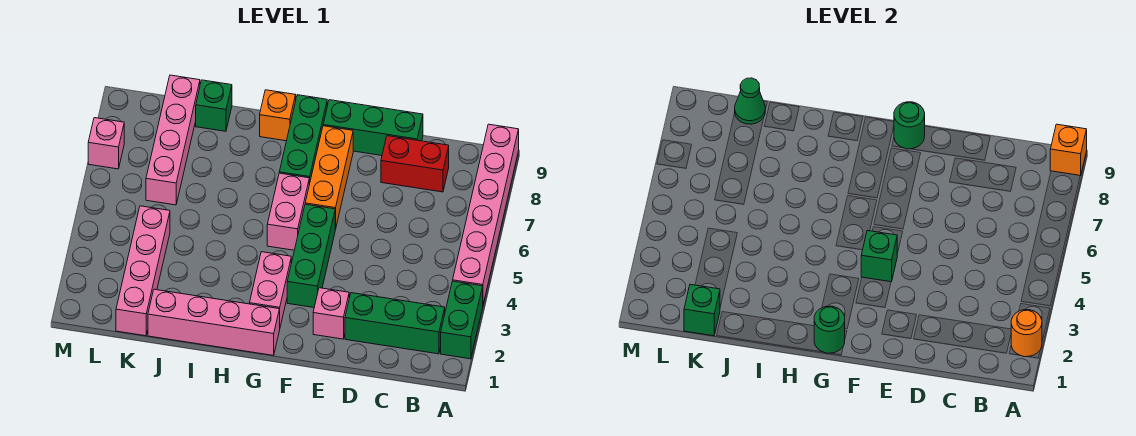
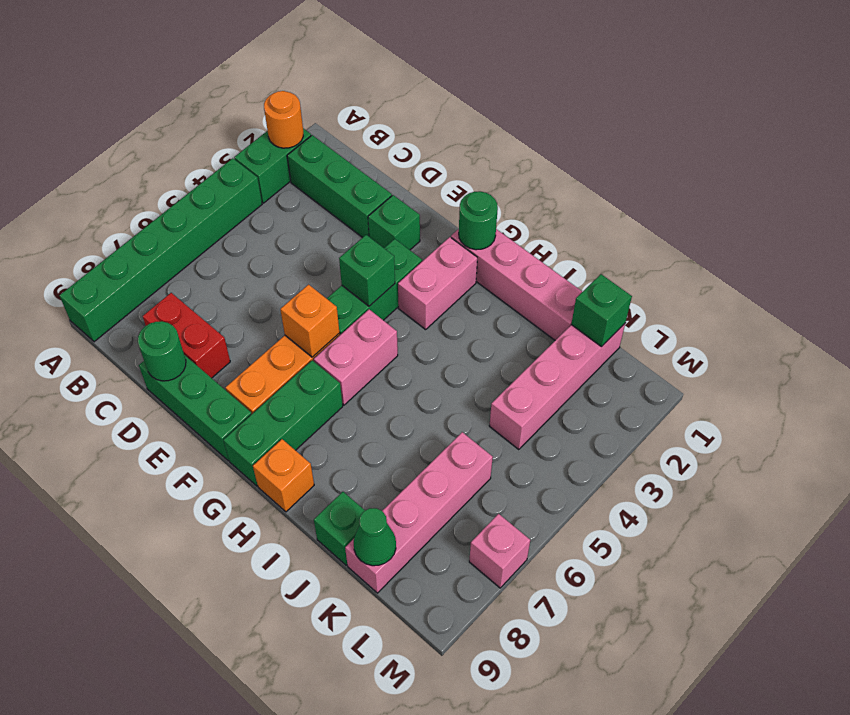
pink brick A4:A9 level 1 -> green brick A4:A9 level 1
orange brick A9 level 2 -> orange brick F6 level 2
pink brick E2 level 1 -> green brick E2 level 1
green round brick F9 level 2 -> green round brick D9 level 2

